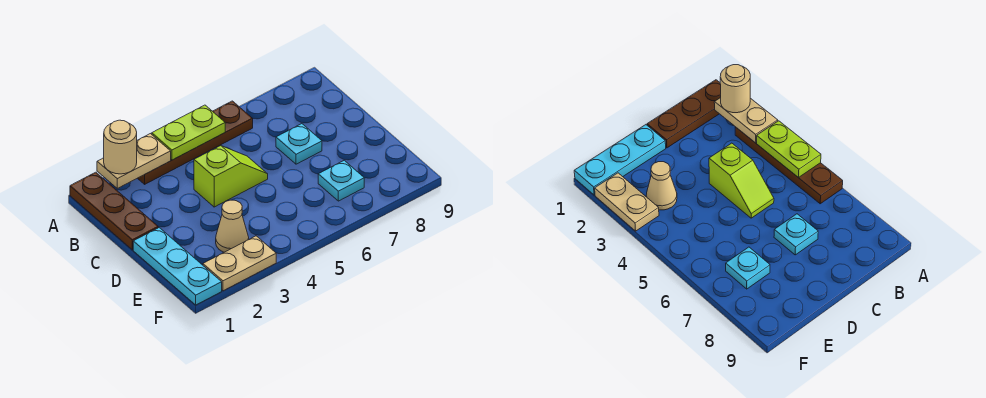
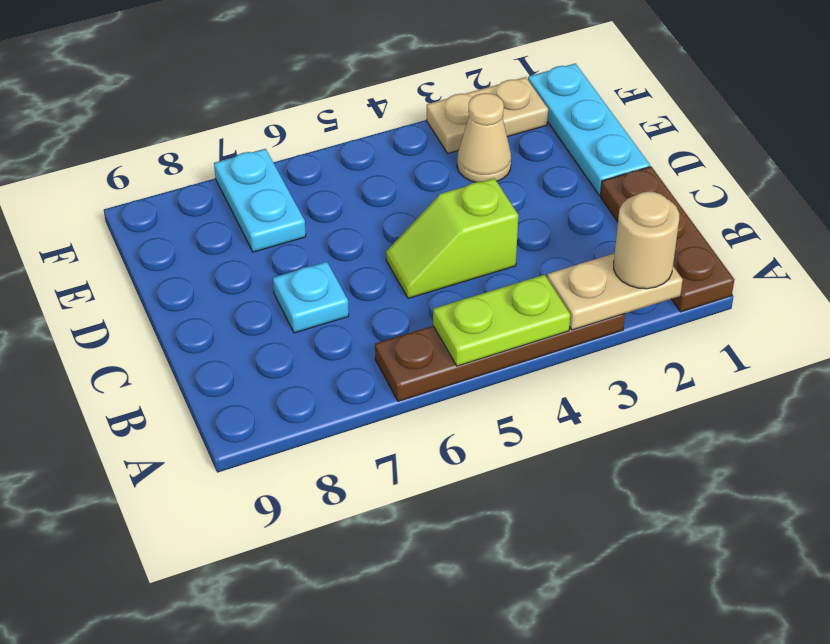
cyan plate E7 level 1 -> cyan plate E7:F7 level 1

